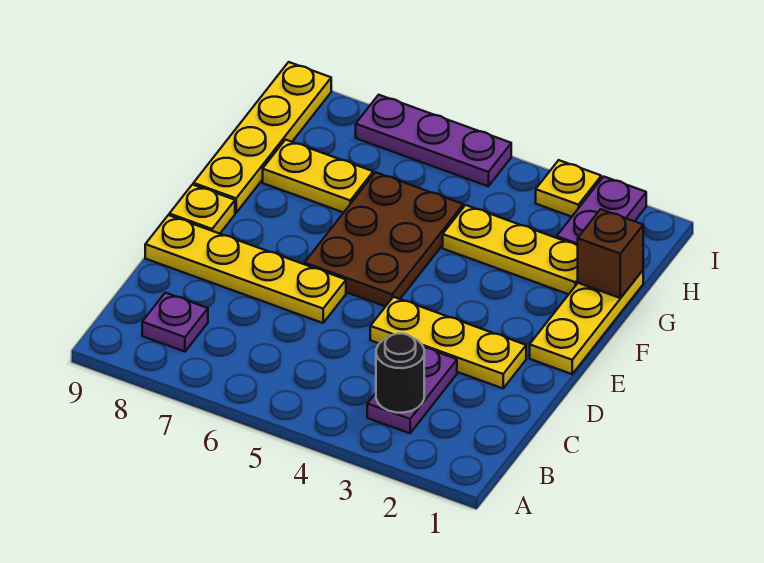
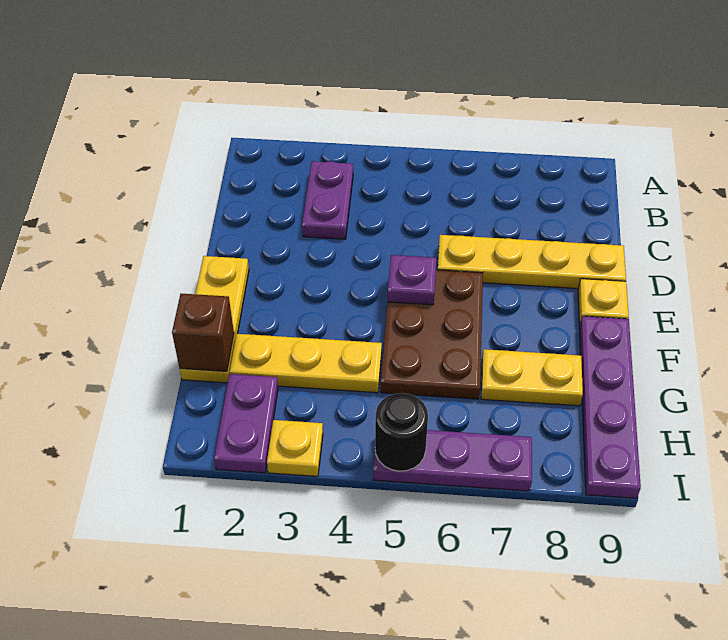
black round brick B3 level 2 -> black round brick I5 level 2
purple plate B8 level 1 -> purple plate E5 level 2
yellow plate D2:D4 level 1 -> none
yellow plate F9:I9 level 1 -> purple plate F9:I9 level 1

